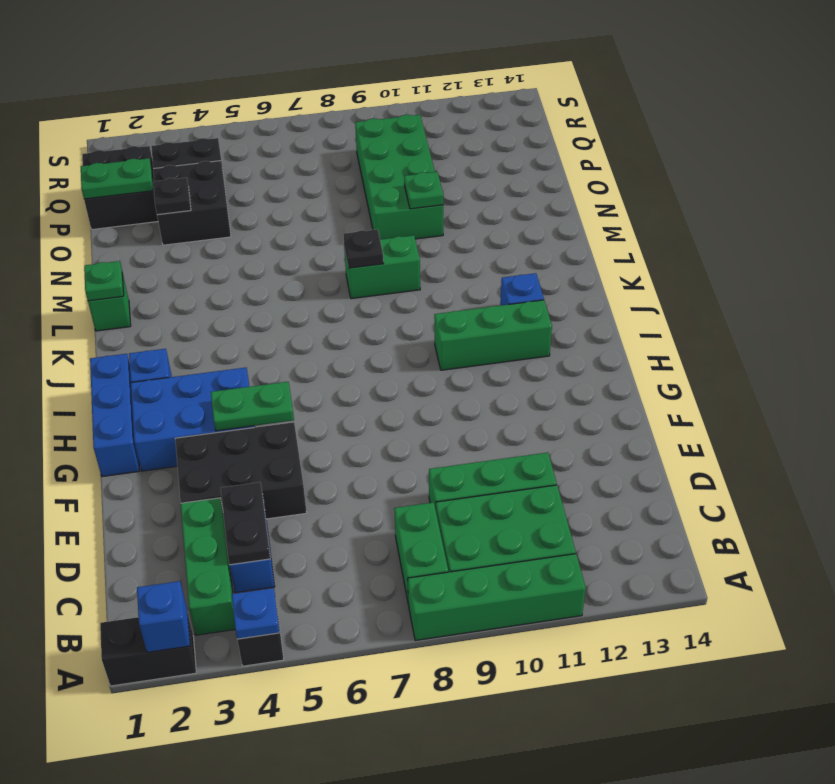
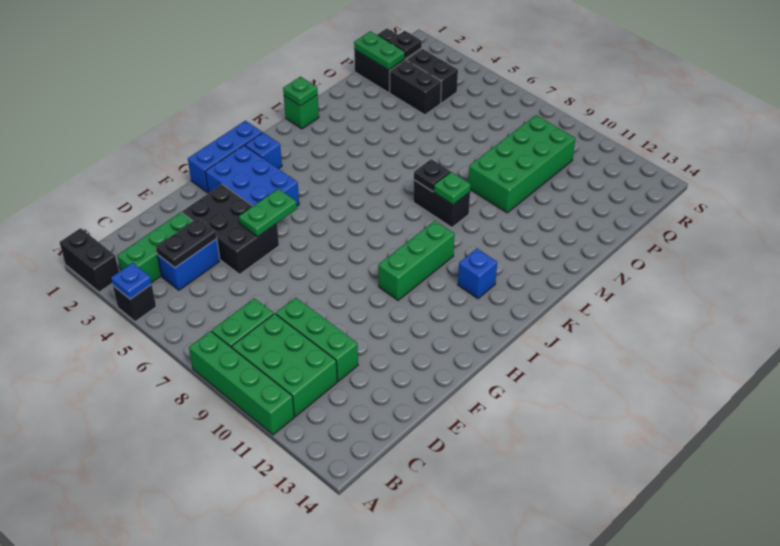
blue brick A2 level 2 -> none
green plate G4:G5 level 2 -> green plate F5:G5 level 2
green brick I10:I12 level 1 -> green brick H10:J10 level 1
green brick L8:L9 level 1 -> black brick L8:L9 level 1
green plate N10 level 2 -> green plate L9 level 2
black brick O3:P4 level 1 -> black brick P3:P4 level 1
black plate O3 level 2 -> black plate Q2 level 2

